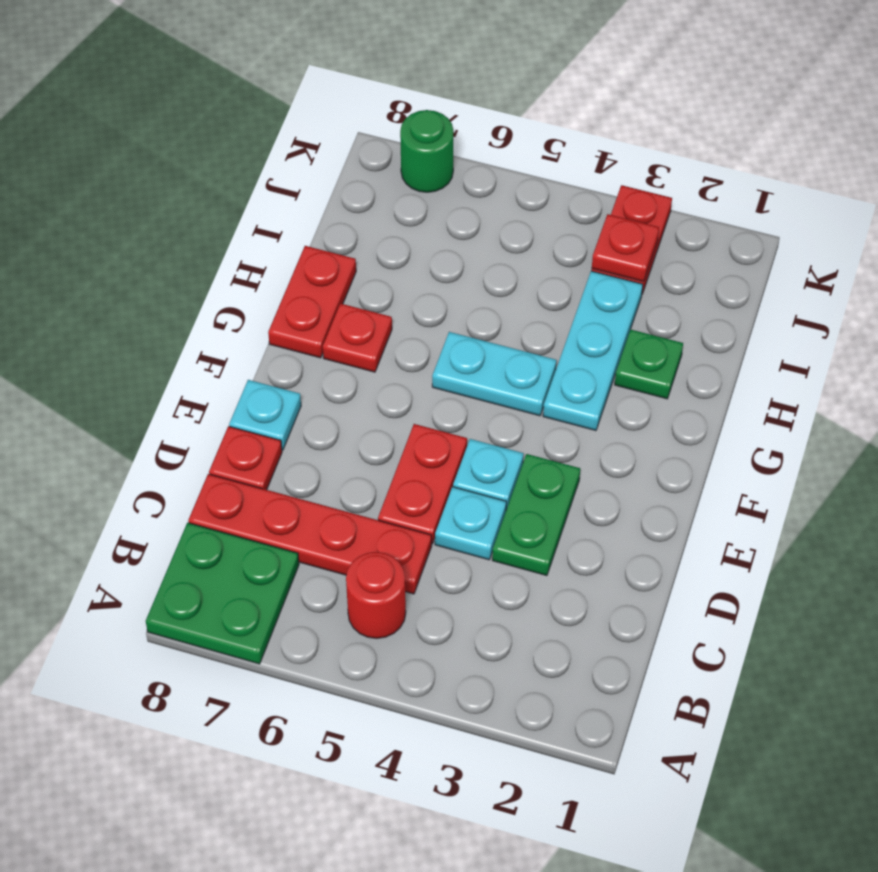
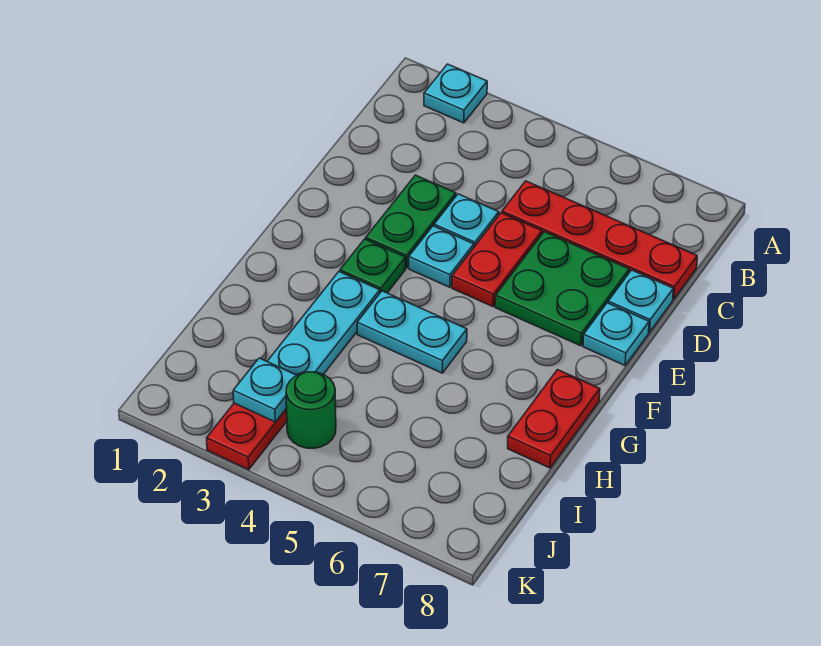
none -> cyan plate A2 level 1
green plate A7:B8 level 1 -> green plate D6:E7 level 1
red round brick B5 level 1 -> none
red plate D8 level 1 -> cyan plate D8 level 1
red plate G7 level 1 -> none
green plate H2 level 1 -> green plate F3 level 1
red plate J3 level 2 -> cyan plate J3 level 2
green round brick K7 level 1 -> green round brick J4 level 1

